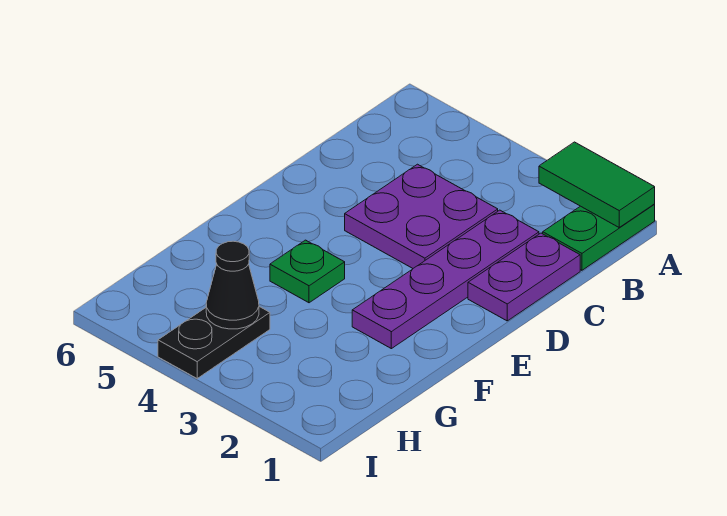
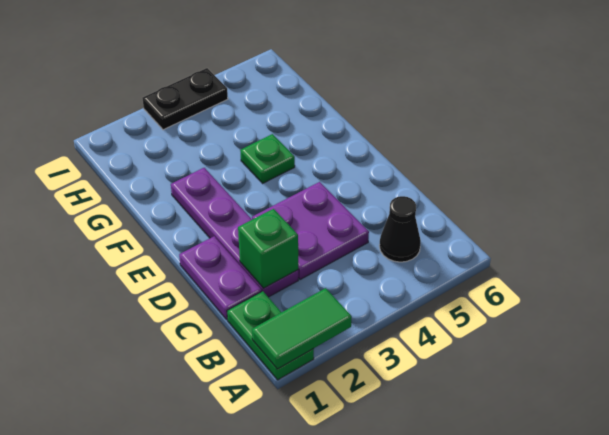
none -> green brick C2 level 2
black plate H4:I4 level 1 -> black plate I3:I4 level 1
black cone H4 level 2 -> black cone B5 level 1

